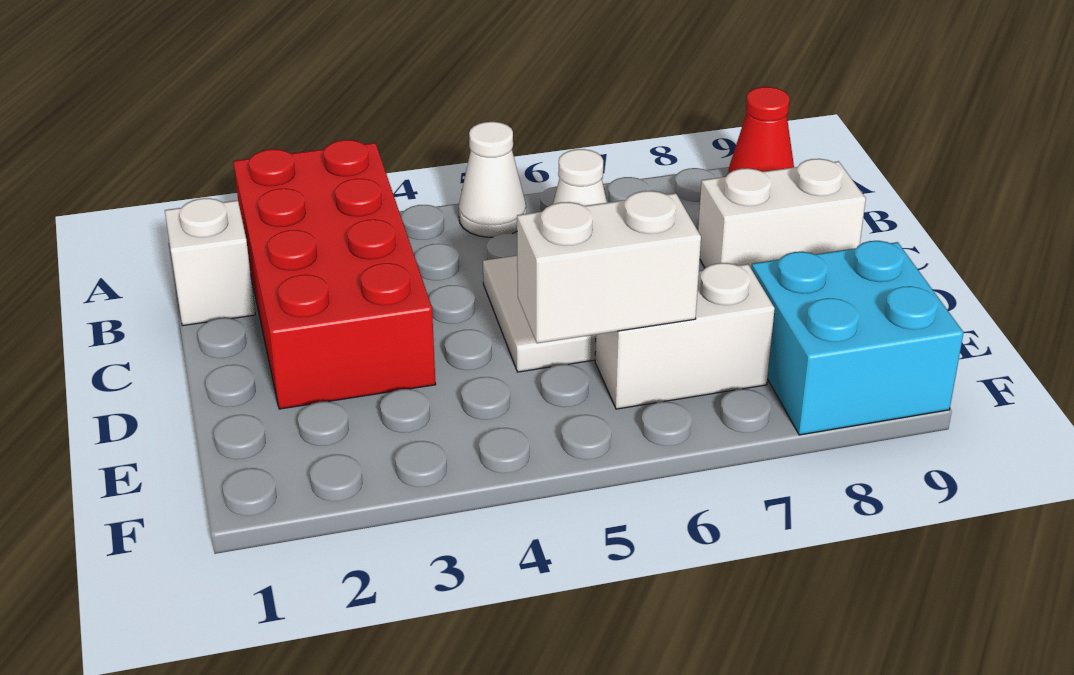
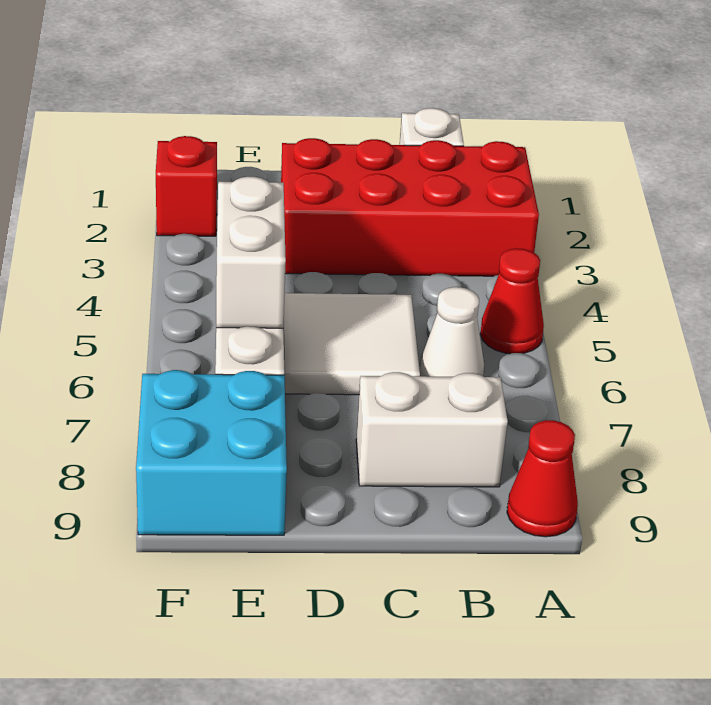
white cone A5 level 1 -> red cone A5 level 1
white brick C8:C9 level 1 -> white brick B8:C8 level 1
none -> red brick F2 level 1

